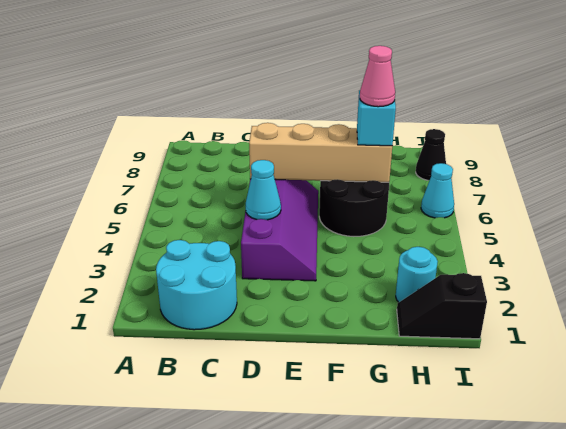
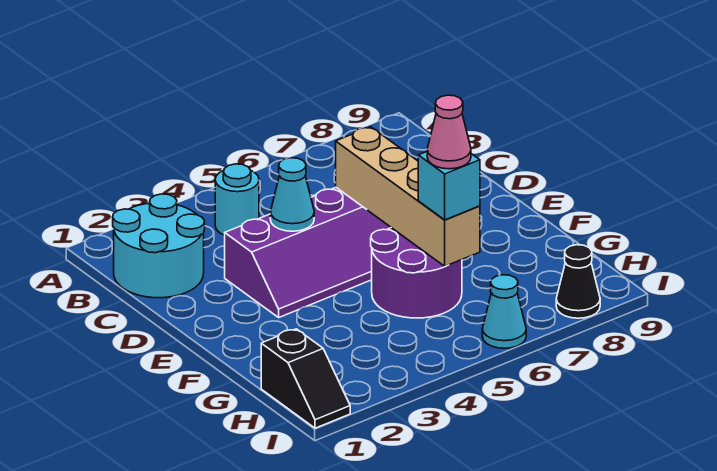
black round brick F5:G6 level 1 -> purple round brick F5:G6 level 1
black slope H1:I1 level 1 top I -> black slope H1:I1 level 1 top H
cyan round brick H2 level 1 -> cyan round brick B4 level 1

